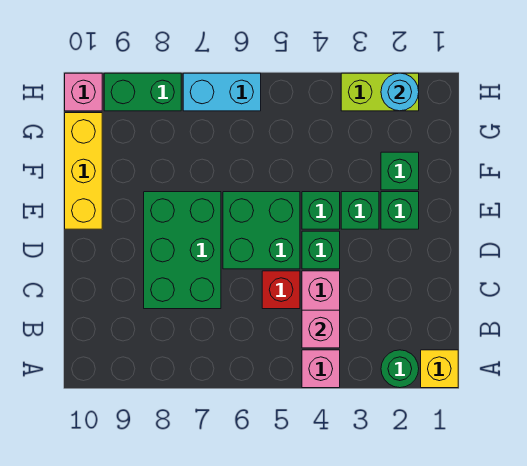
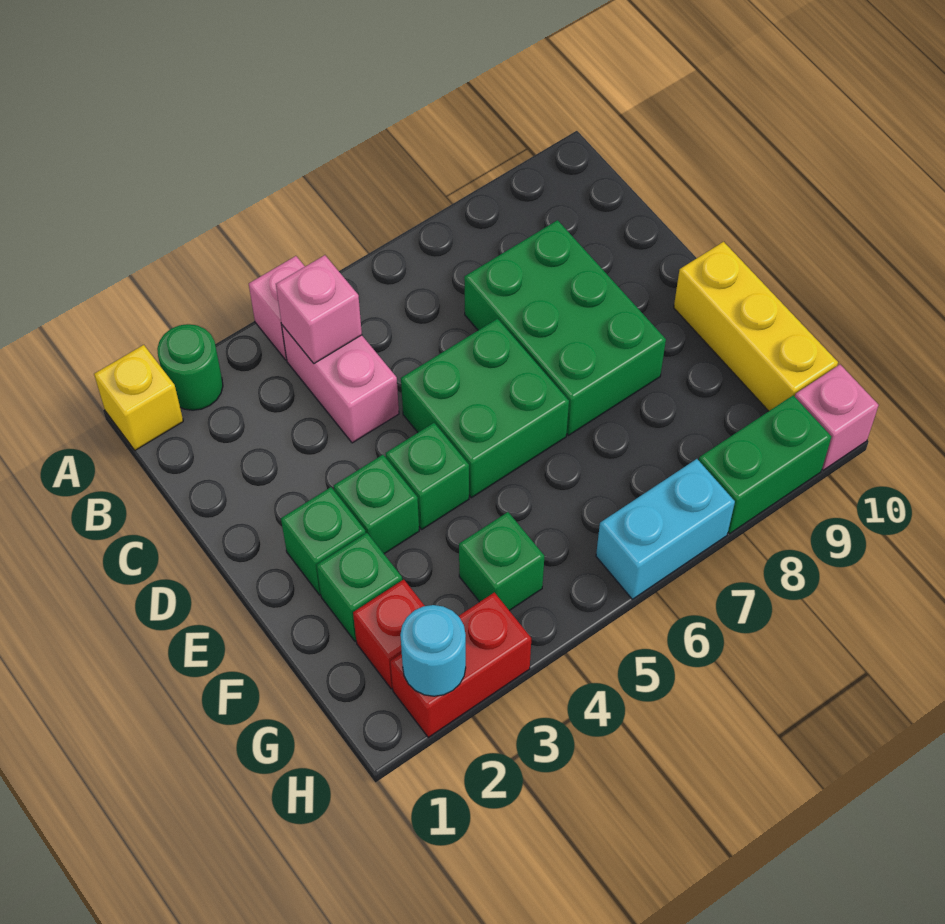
red brick C5 level 1 -> red brick G2 level 1
green brick D4 level 1 -> green brick G4 level 1
lime brick H2:H3 level 1 -> red brick H2:H3 level 1

